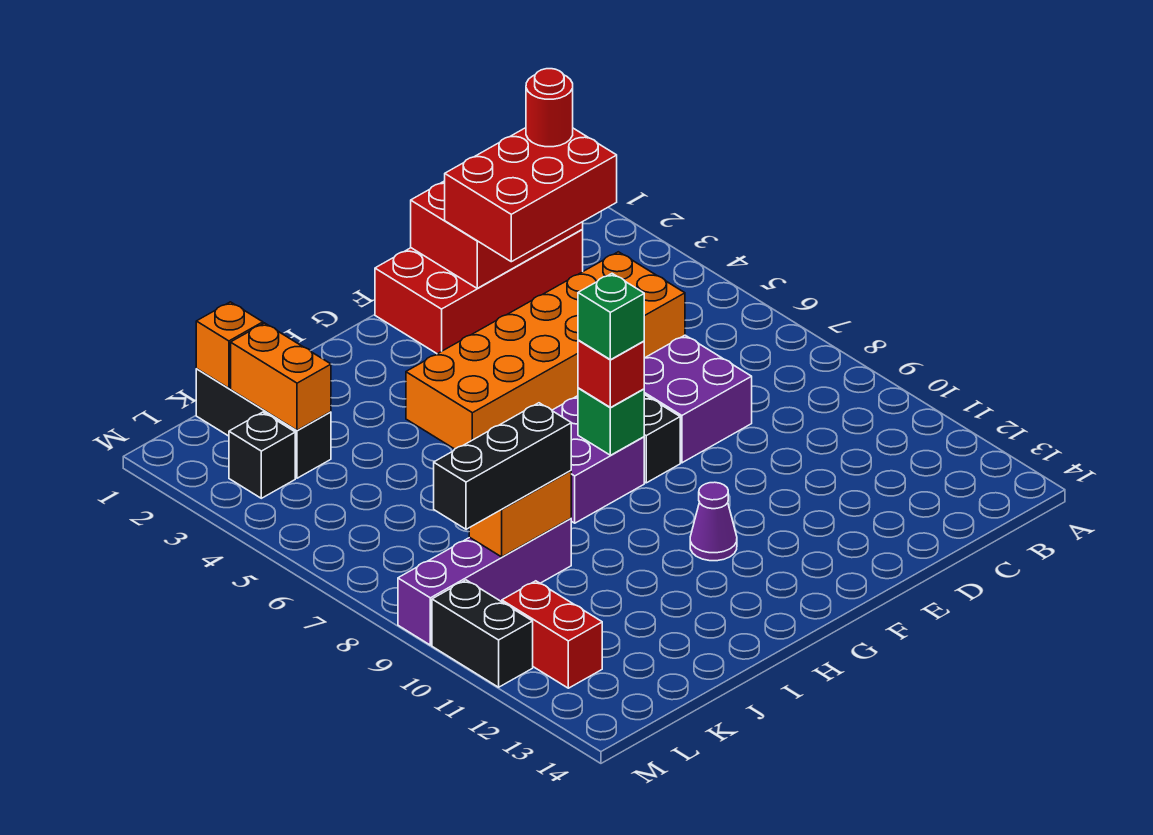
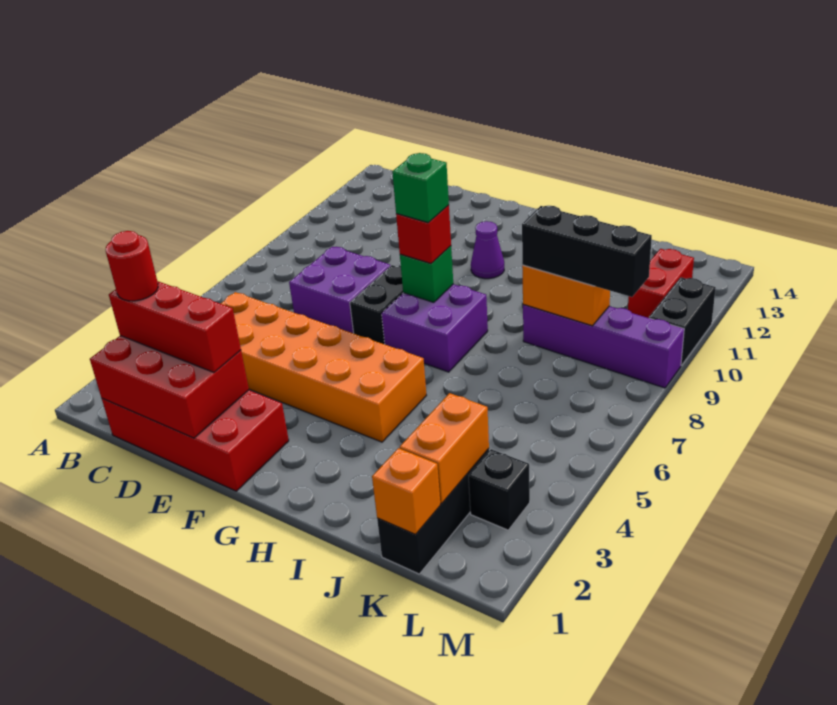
red brick C2:E3 level 3 -> red brick C2:E2 level 3

